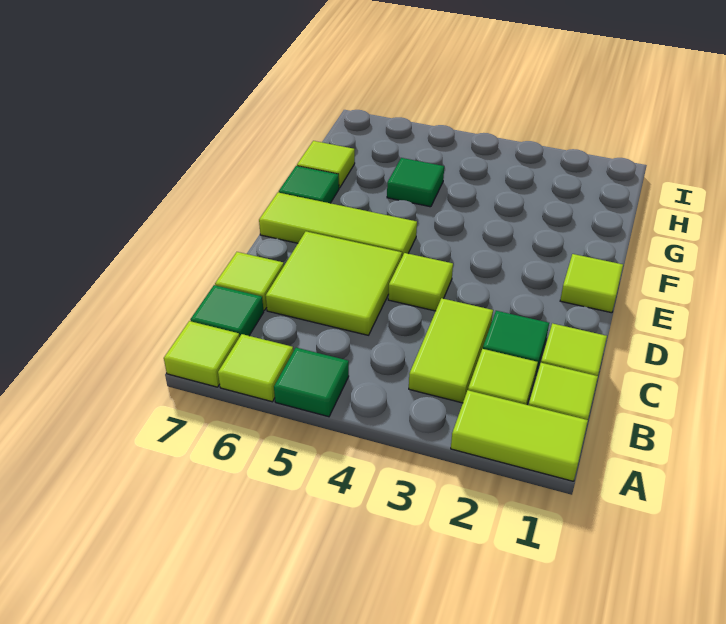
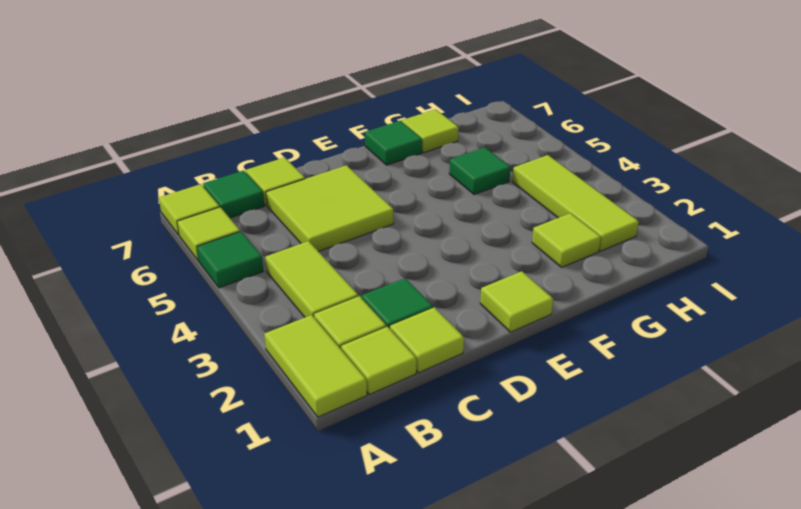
lime tile B3:C3 level 1 -> lime tile B3:B4 level 1
lime tile D4 level 1 -> lime tile G2 level 1
lime tile E5:E7 level 1 -> lime tile H2:H4 level 1

